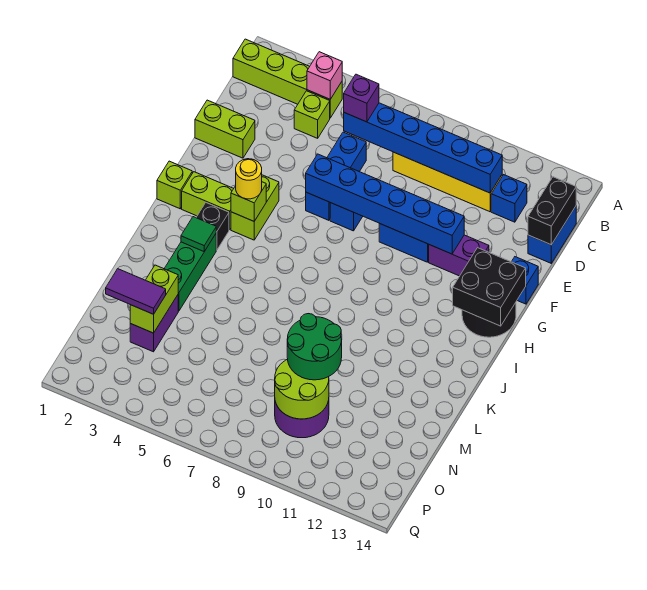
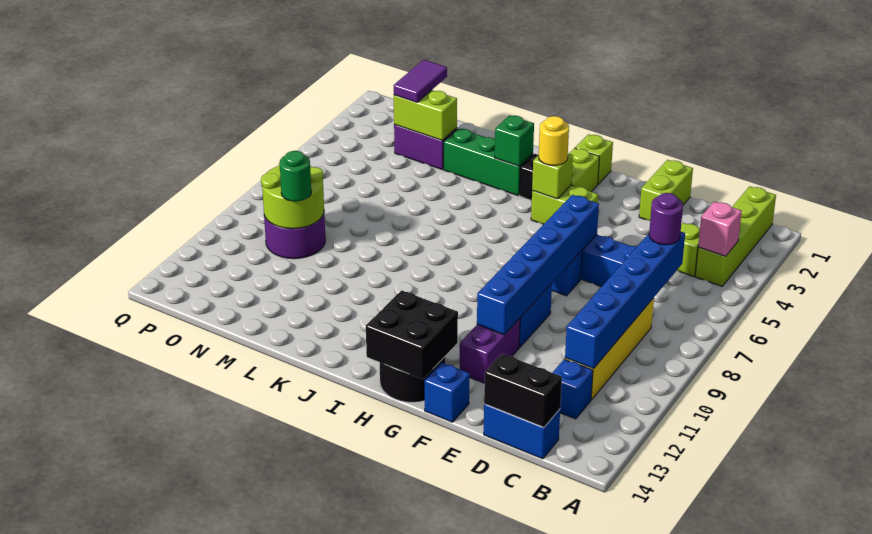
purple brick C6 level 3 -> purple round brick C6 level 3
green tile J3 level 2 -> green brick J3 level 2
green round brick M9:N10 level 3 -> green round brick N10 level 3

